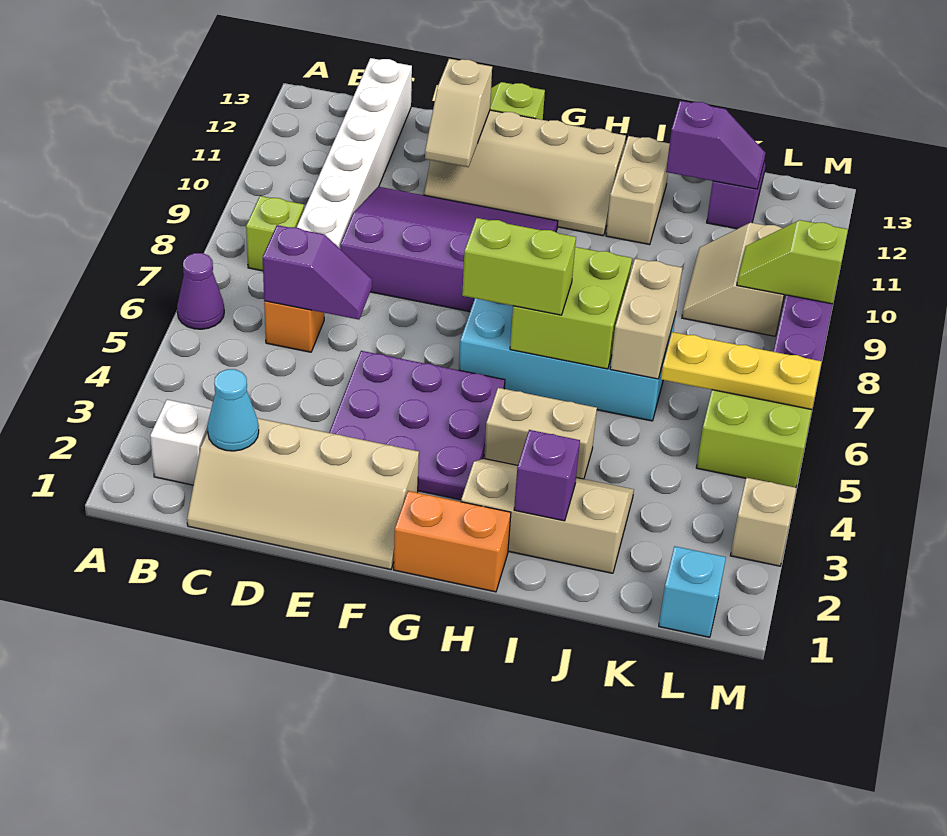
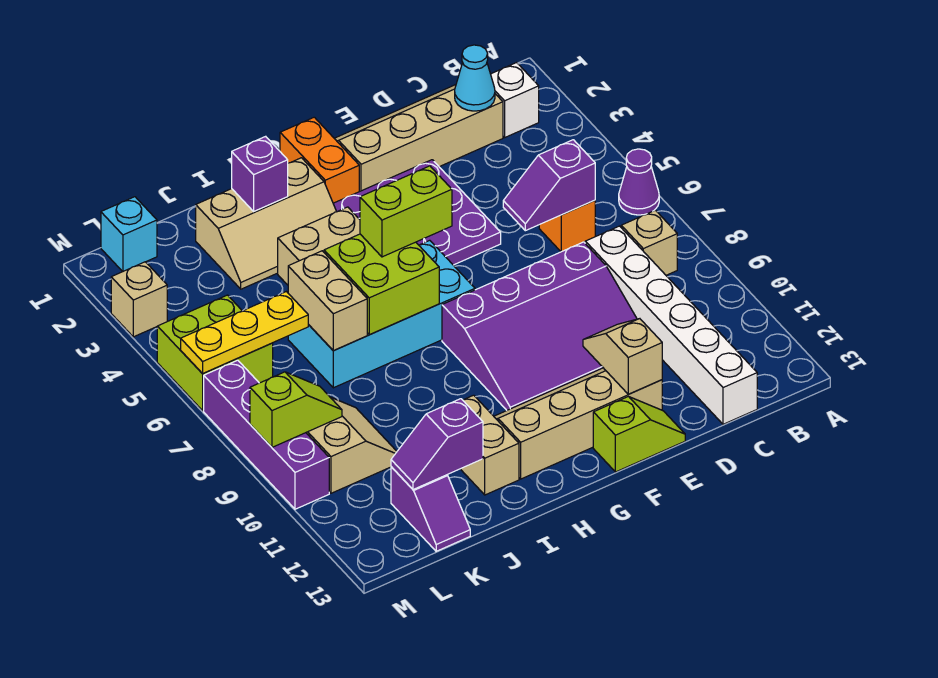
lime brick B8 level 1 -> tan brick B8 level 1
orange brick G1:H1 level 1 -> orange brick G1:G2 level 1

